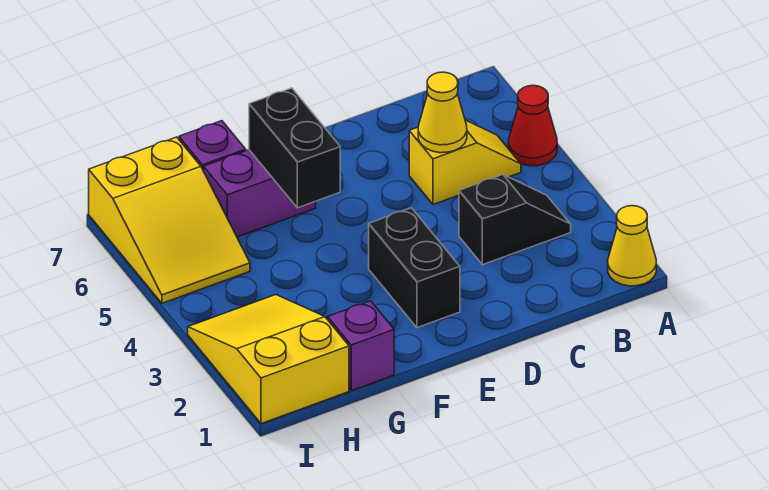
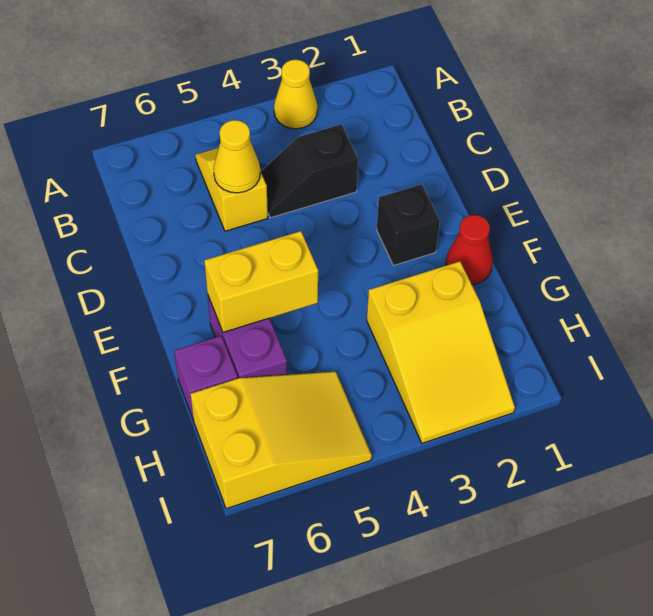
yellow cone A1 level 1 -> yellow cone A3 level 1
red cone A5 level 1 -> red cone F1 level 1
black slope B3:C3 level 1 top C -> black slope C3:C4 level 1 top 3
black brick E2:E3 level 1 -> black brick E2 level 1
black brick F5:F6 level 2 -> yellow brick F5:F6 level 2
purple brick G1 level 1 -> none
yellow slope H1:I3 level 1 top 1 -> yellow slope G2:I3 level 1 top G

